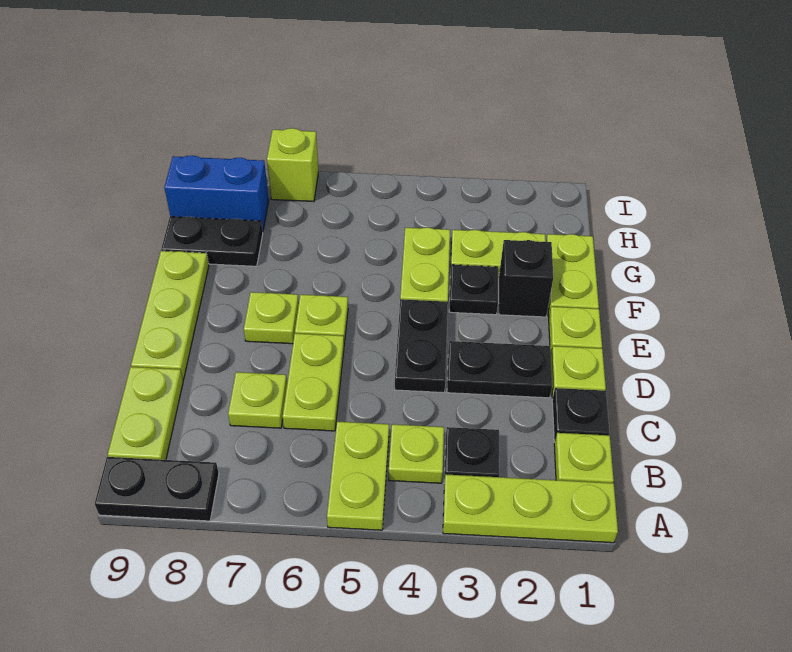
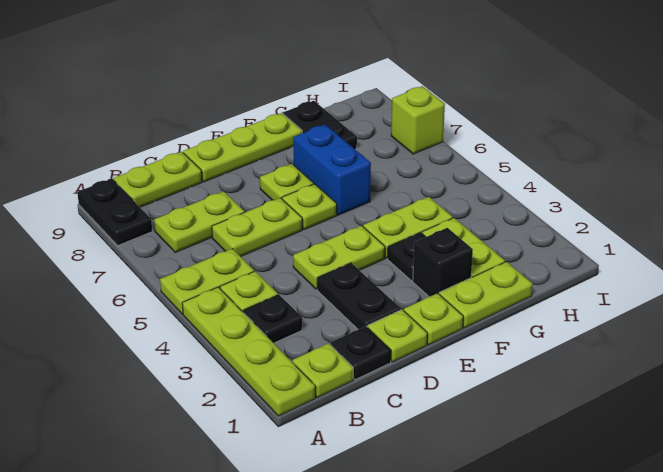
lime plate A1:A3 level 1 -> lime plate A1:A4 level 1
lime plate C7 level 1 -> lime plate B7:C7 level 1
black plate D4:E4 level 1 -> lime plate D4:E4 level 1
blue brick H8:H9 level 1 -> blue brick F6:F7 level 1

